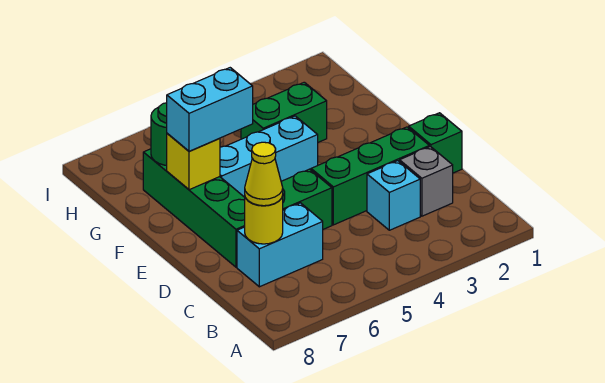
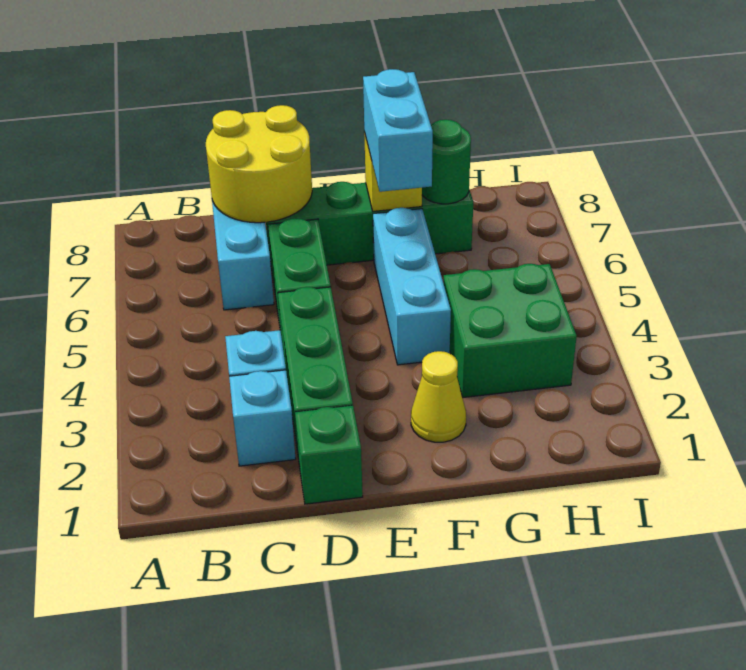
grey brick C2 level 1 -> cyan brick C2 level 1
yellow round brick C7 level 2 -> yellow round brick C7:D8 level 2
yellow cone C7 level 3 -> yellow cone F2 level 1
green brick G3:G4 level 1 -> green brick G3:H4 level 1

